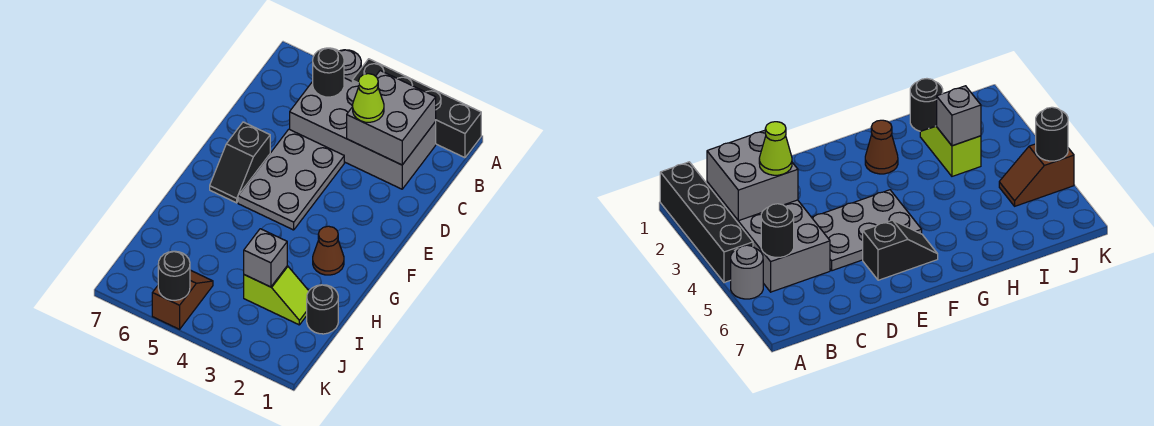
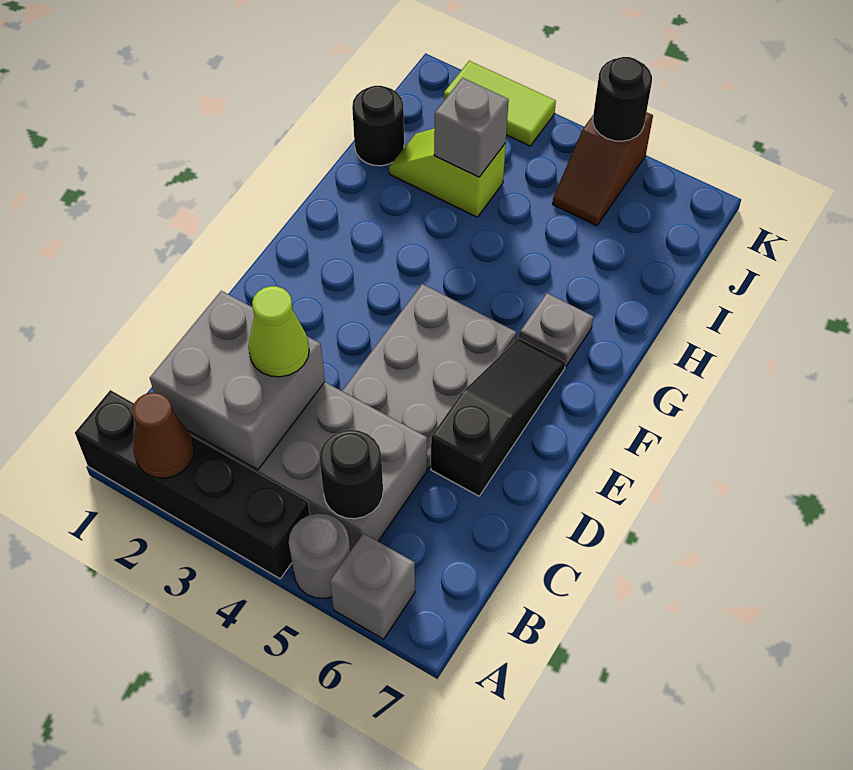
none -> grey brick A6 level 1
black slope E6:F6 level 1 top E -> black slope D6:F6 level 1 top D
brown cone G2 level 1 -> brown cone A2 level 2
none -> grey plate G6 level 1
none -> lime tile K2:K3 level 1

